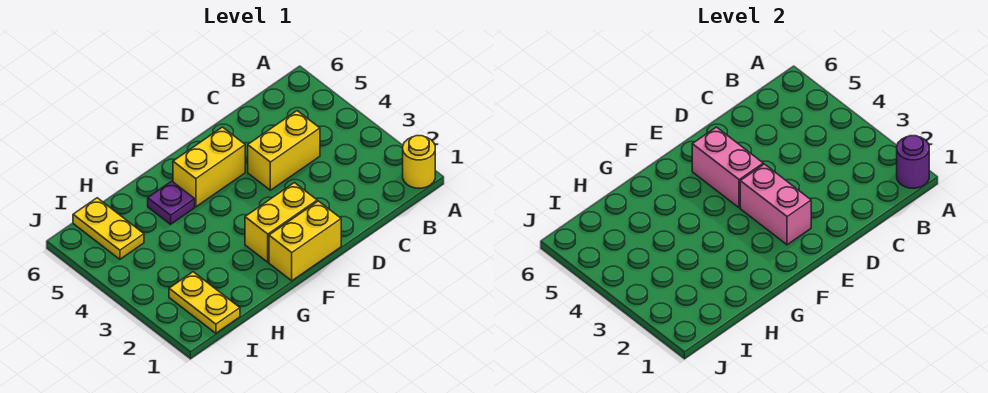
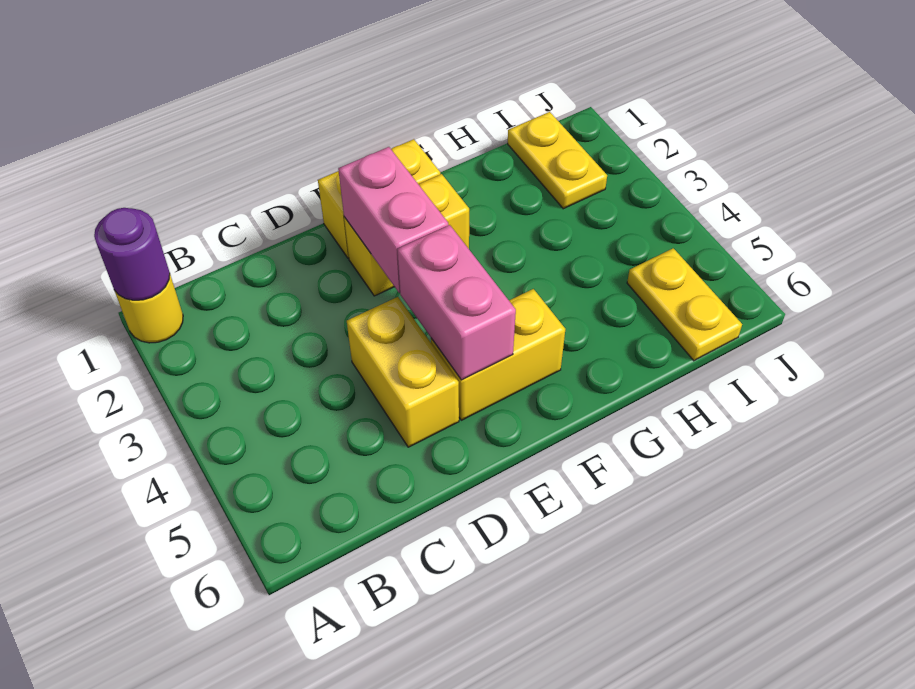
yellow brick C4:D4 level 1 -> yellow brick D4:D5 level 1
purple plate G5 level 1 -> none

